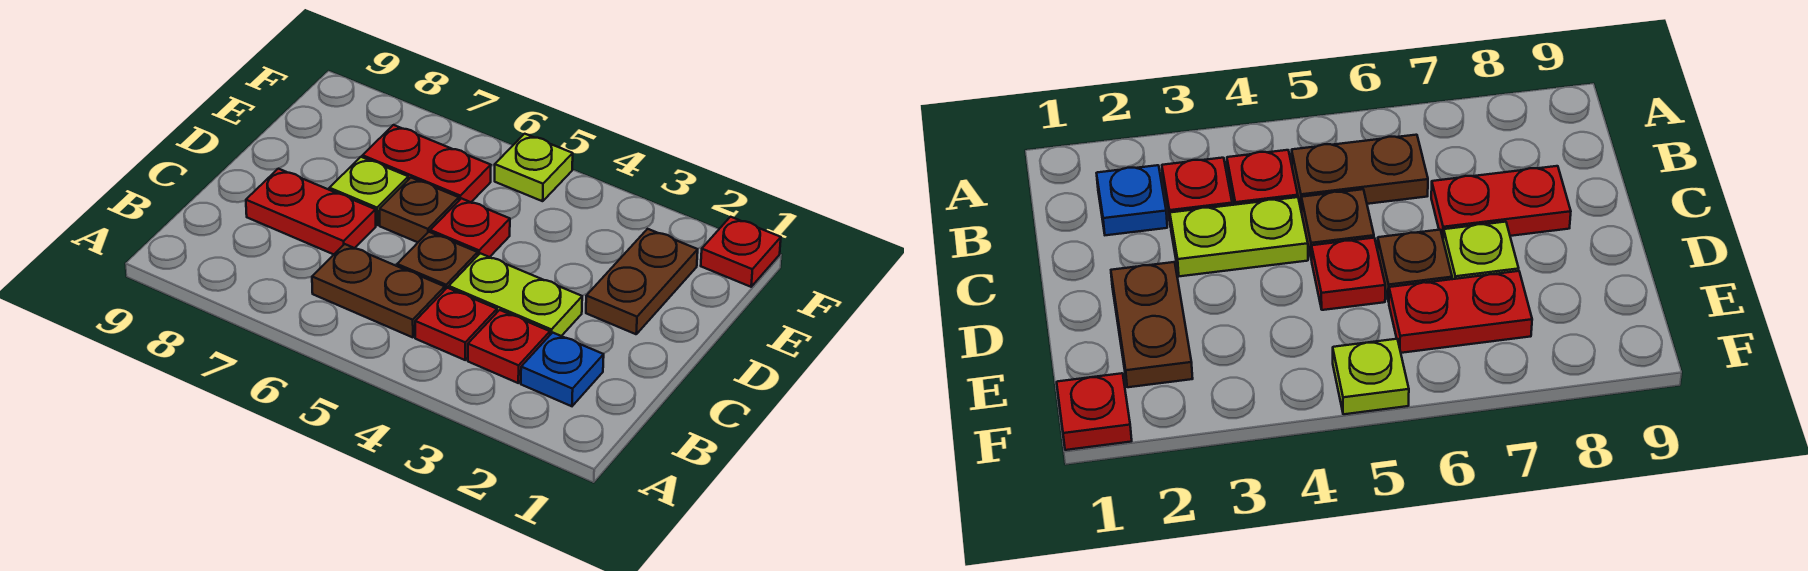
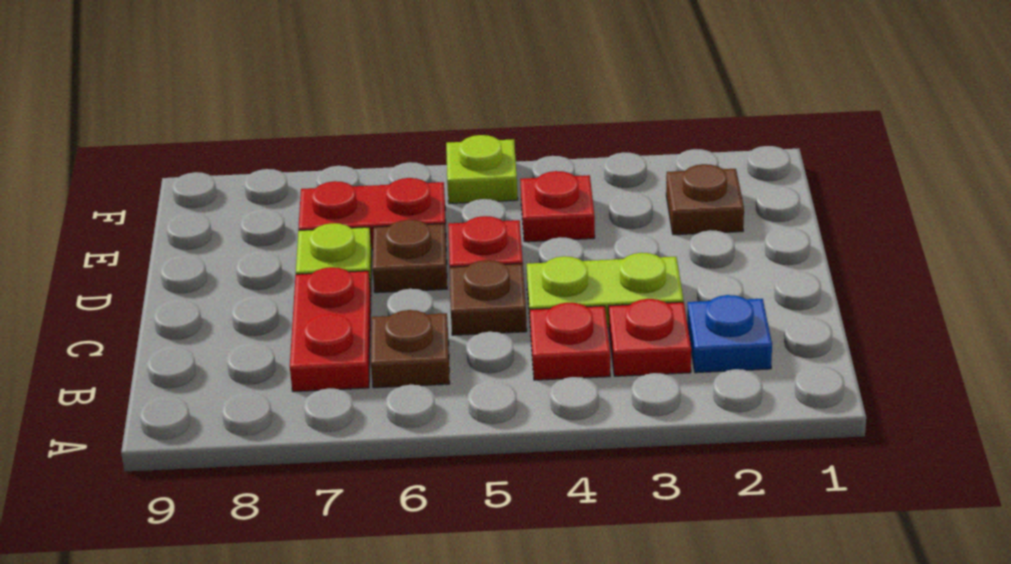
brown plate B5:B6 level 1 -> brown plate B6 level 1
red plate C7:C8 level 1 -> red plate B7:C7 level 1
brown plate D2:E2 level 1 -> brown plate E2 level 1
red plate F1 level 1 -> red plate E4 level 1

